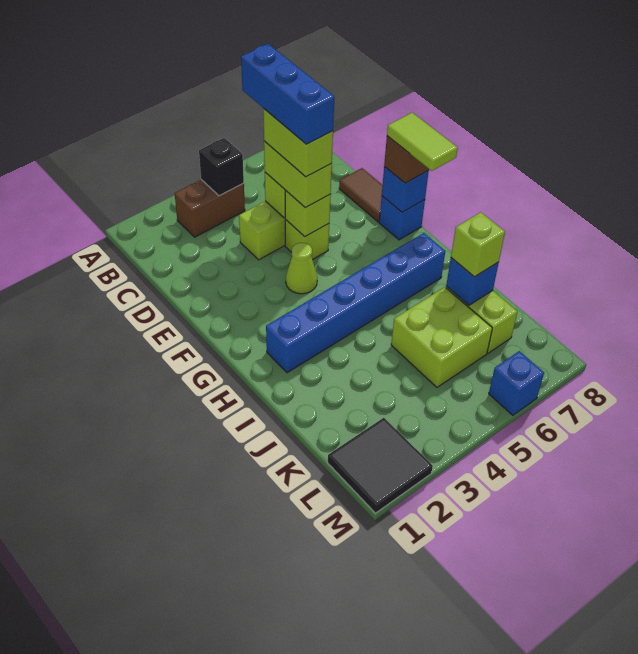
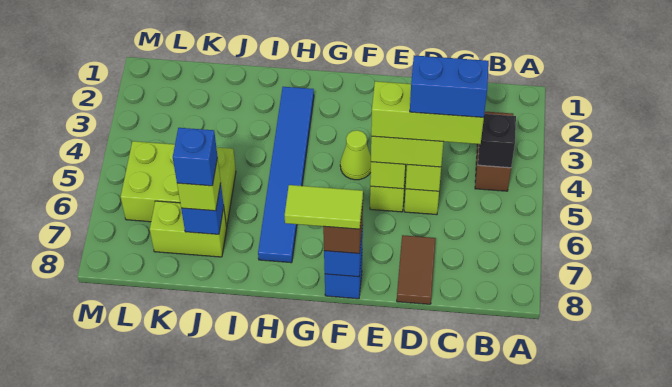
blue brick C5:E5 level 5 -> blue brick C5:D5 level 5
lime brick D5:E5 level 4 -> lime brick C5:E5 level 4
brown tile D8:E8 level 1 -> brown tile D7:D8 level 1
blue brick H2:H7 level 1 -> blue tile H2:H7 level 1
lime brick J5:K6 level 1 -> lime brick J5:L6 level 1
black tile L1:M2 level 1 -> none
blue brick M6 level 1 -> blue brick J7 level 4

